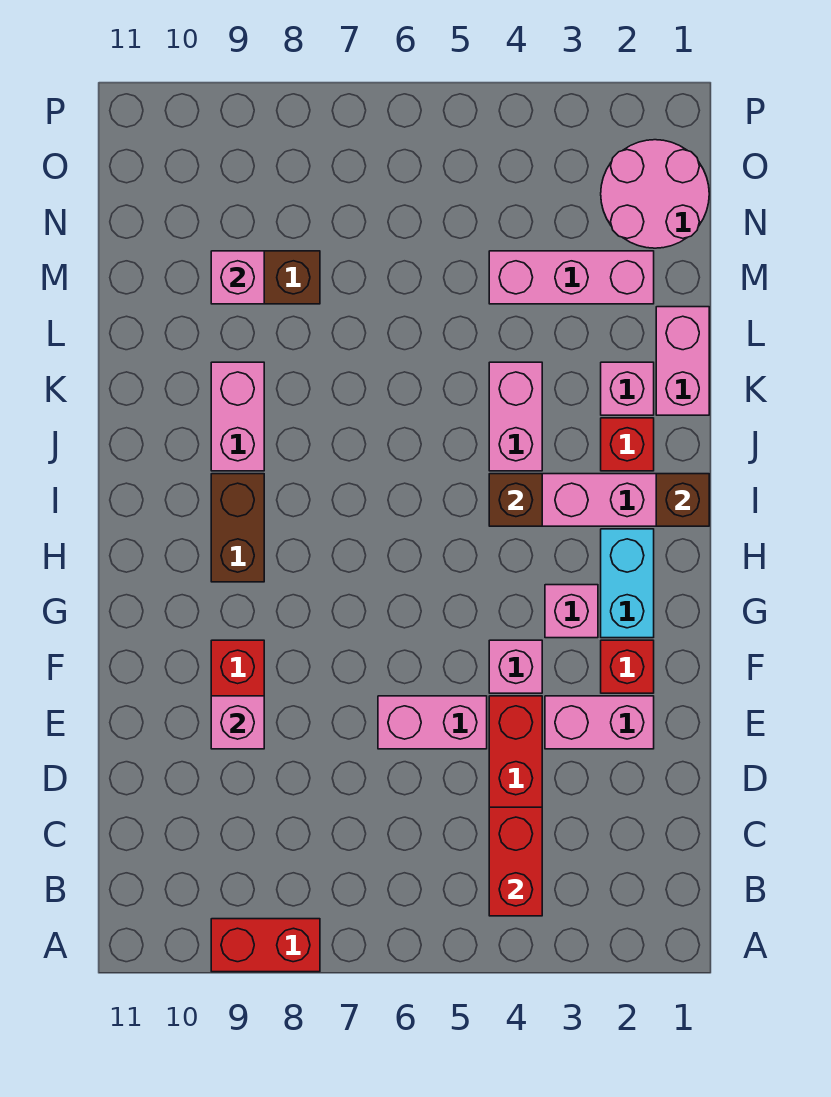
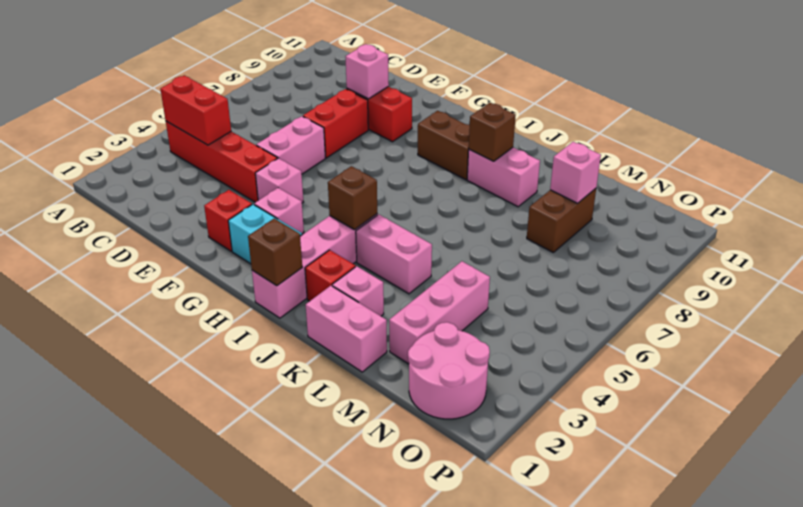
red brick A8:A9 level 1 -> red brick E7:E8 level 1
pink brick E2:E3 level 1 -> none
none -> brown brick J9 level 2

